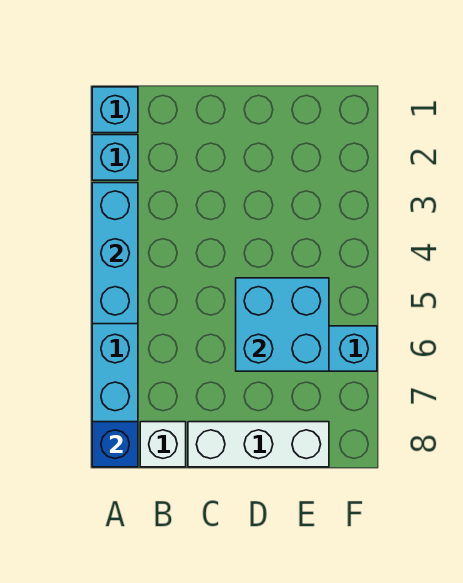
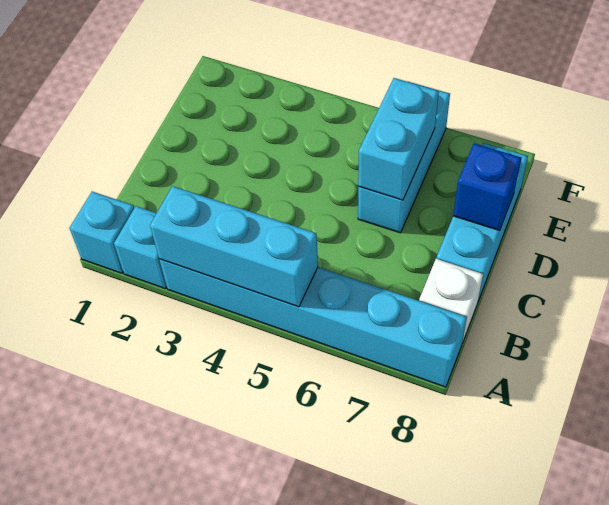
blue brick A8 level 2 -> blue brick D8 level 2
white brick C8:E8 level 1 -> cyan brick C8:E8 level 1
cyan brick D5:E6 level 2 -> cyan brick D6:E6 level 2

